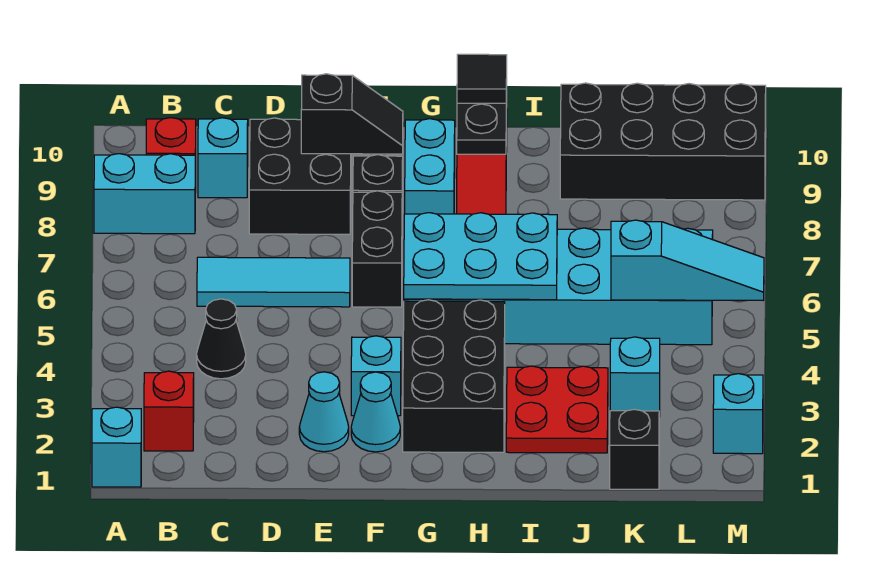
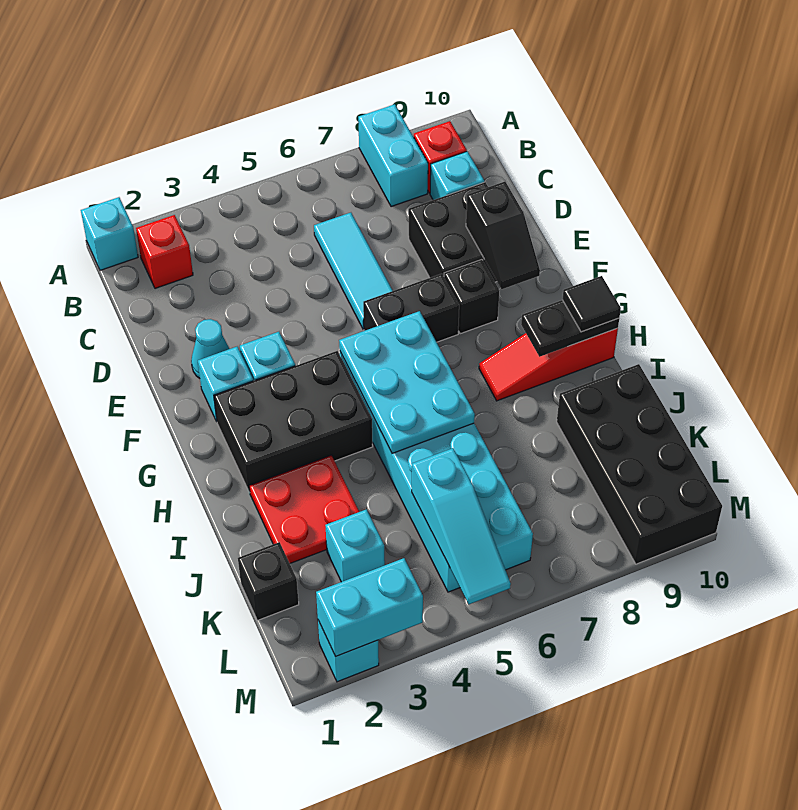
black cone C4 level 1 -> none
cyan cone F2 level 1 -> cyan brick F2 level 1
cyan brick G8:G9 level 1 -> cyan brick M2:M3 level 2

